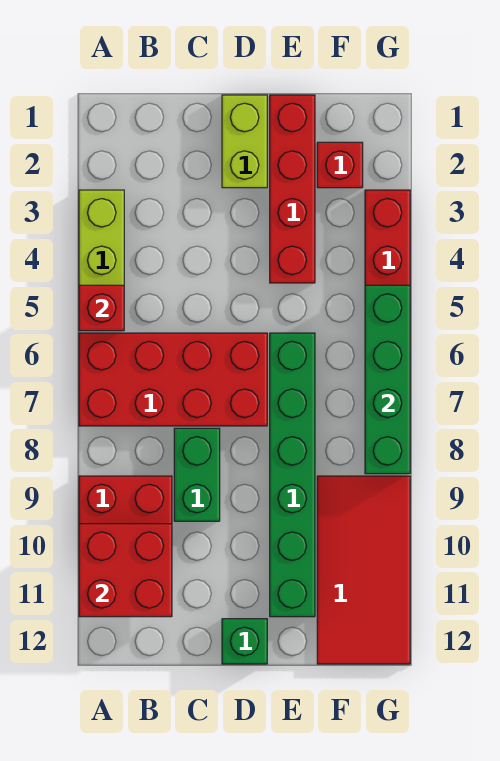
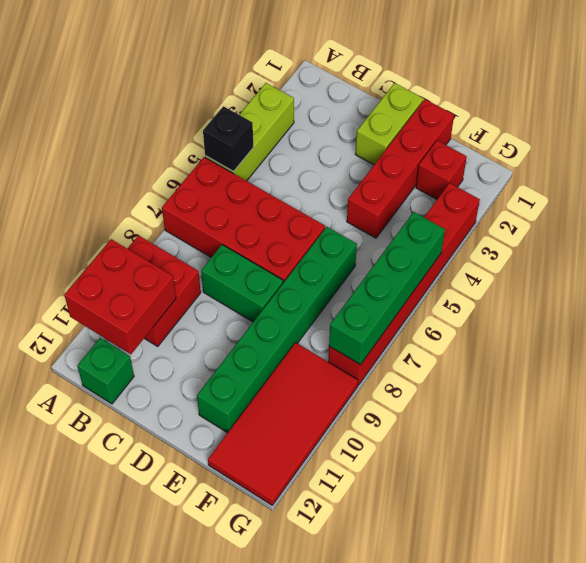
red brick A5 level 2 -> black brick A5 level 2
green brick C8:C9 level 1 -> green brick C8:D8 level 1
green brick D12 level 1 -> green brick B12 level 1

